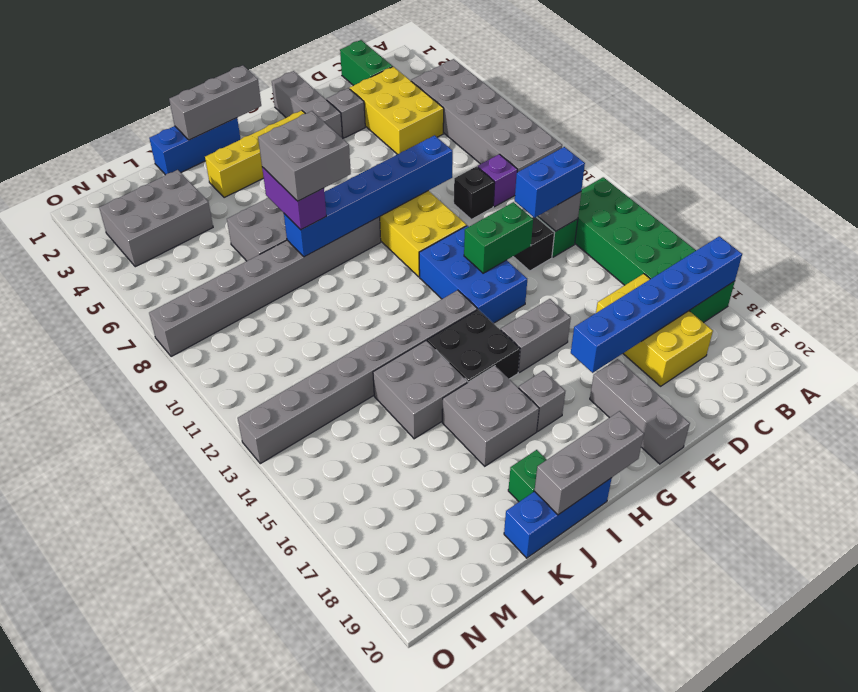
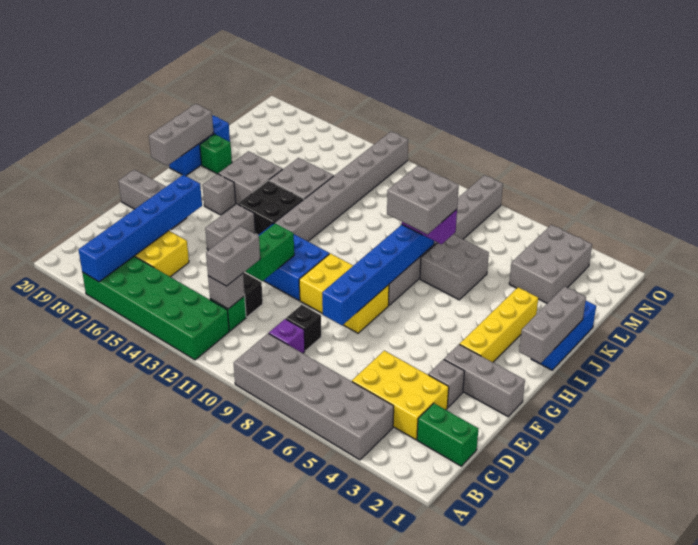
blue brick C12:D12 level 3 -> grey brick C12:D12 level 3

